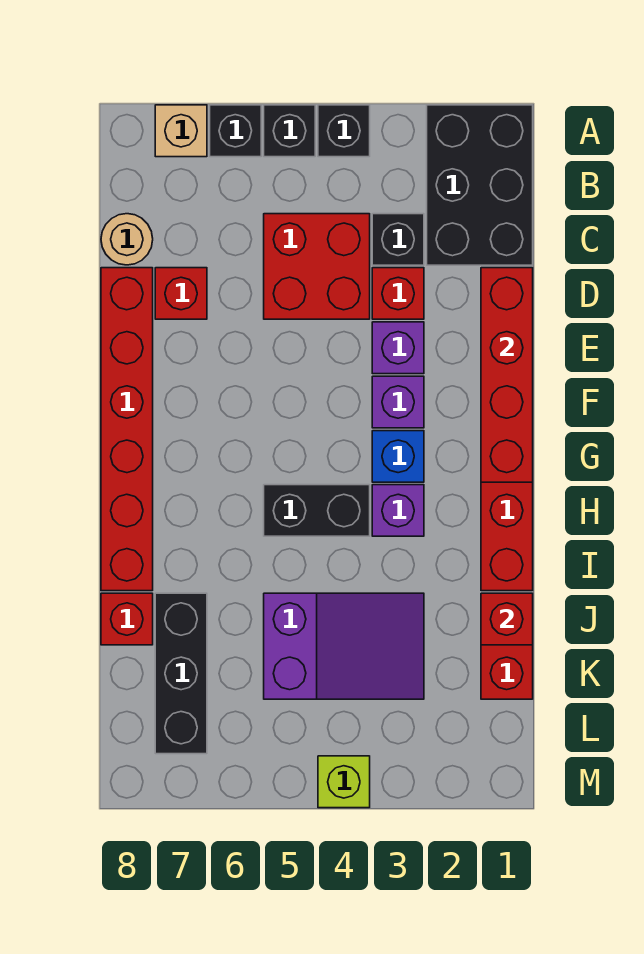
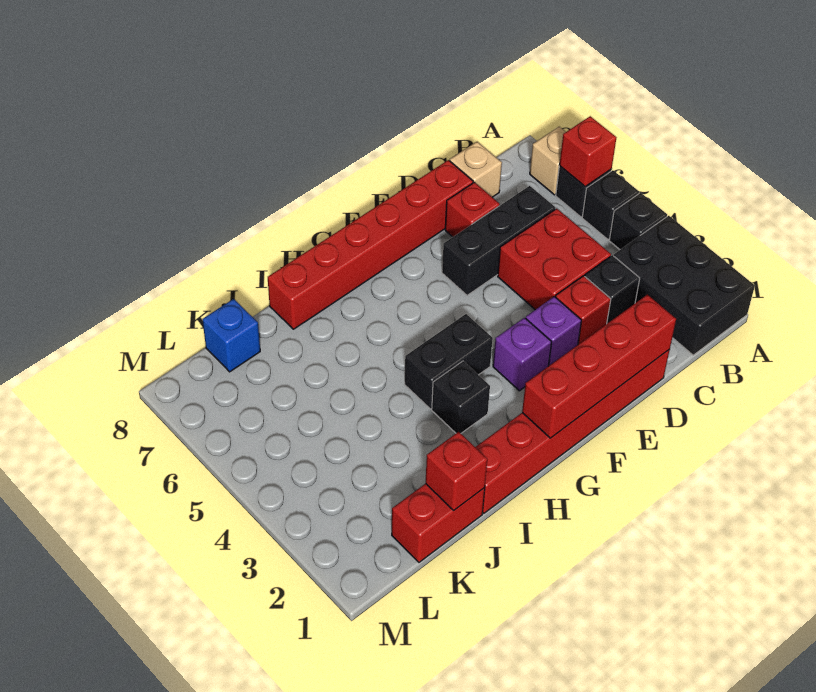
black brick A1:C2 level 1 -> black brick A1:B3 level 1
tan round brick C8 level 1 -> tan brick C8 level 1
blue brick G3 level 1 -> blue brick K8 level 1
purple brick H3 level 1 -> black brick H3 level 1
black brick H4:H5 level 1 -> black brick G4:H4 level 1
purple slope J3:K5 level 1 top 5 -> none
black brick J7:L7 level 1 -> black brick C6:E6 level 1
red brick J8 level 1 -> red brick A6 level 2
lime brick M4 level 1 -> none

